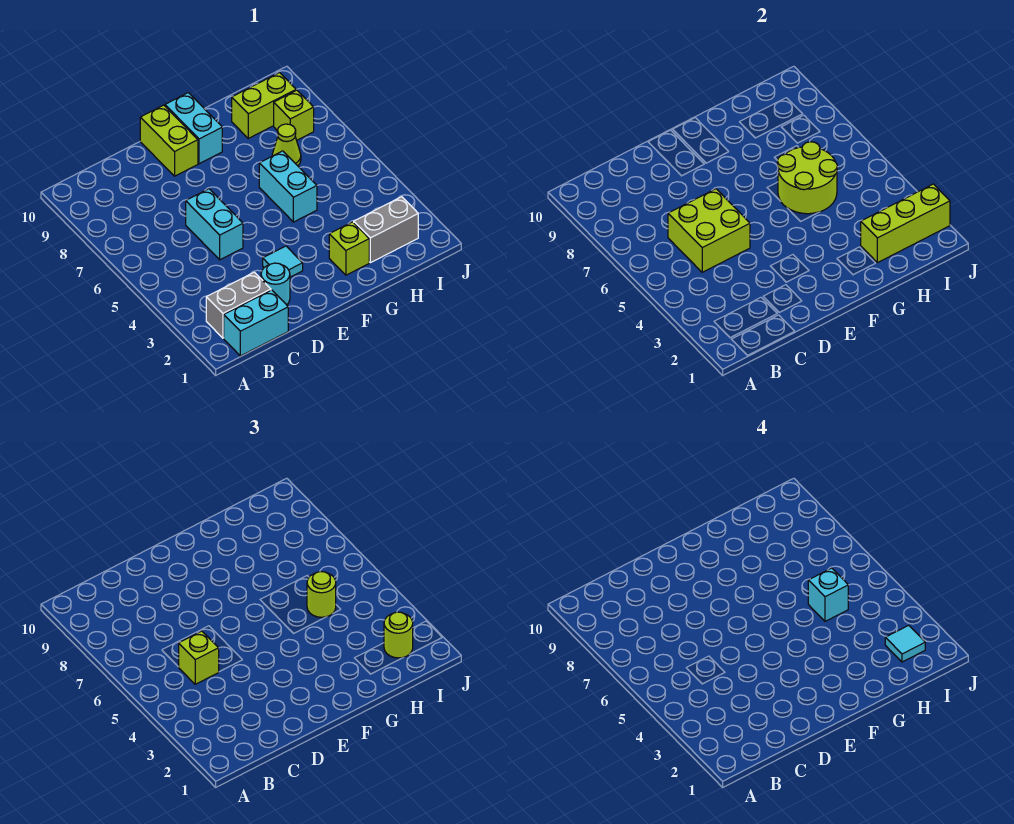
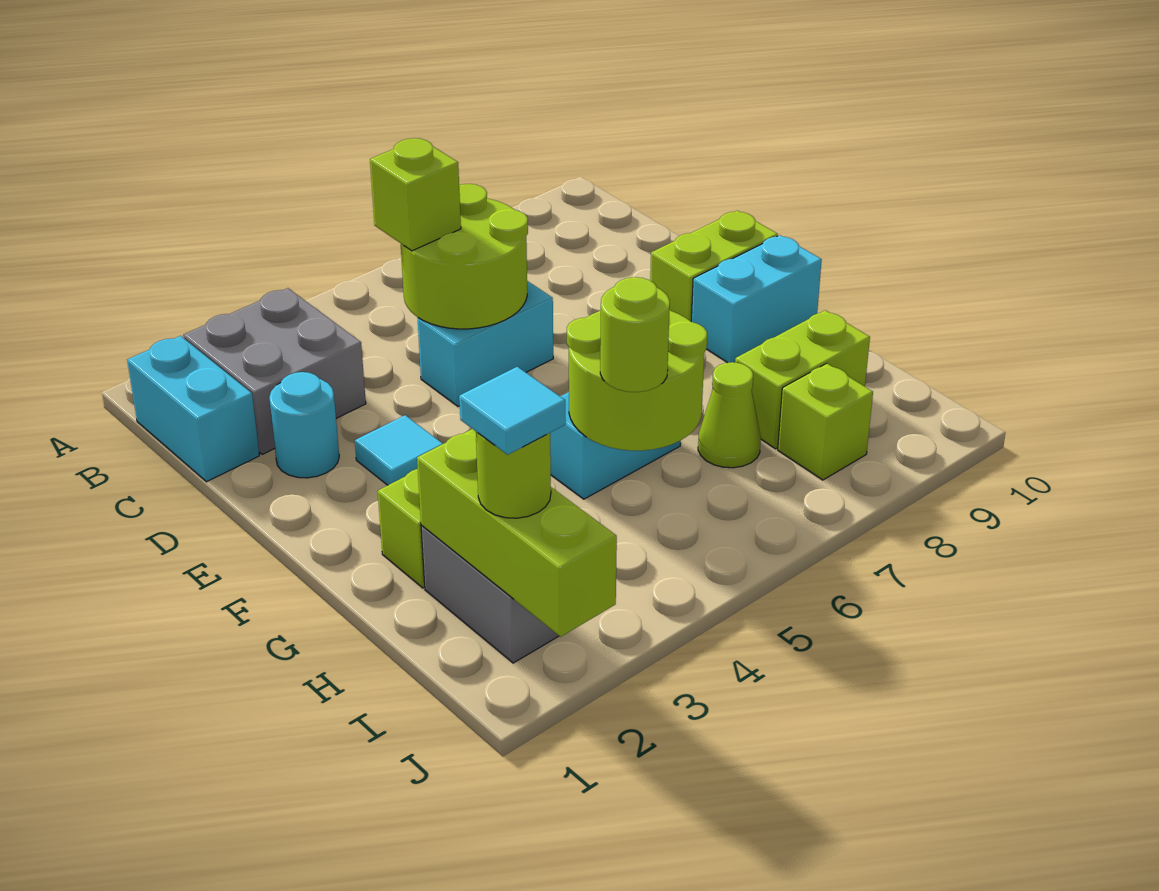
grey brick B2:C2 level 1 -> grey brick B2:C3 level 1
lime brick C5:D6 level 2 -> lime round brick C5:D6 level 2
cyan brick H5 level 4 -> none
lime brick H9:I9 level 1 -> lime brick H8:H9 level 1

